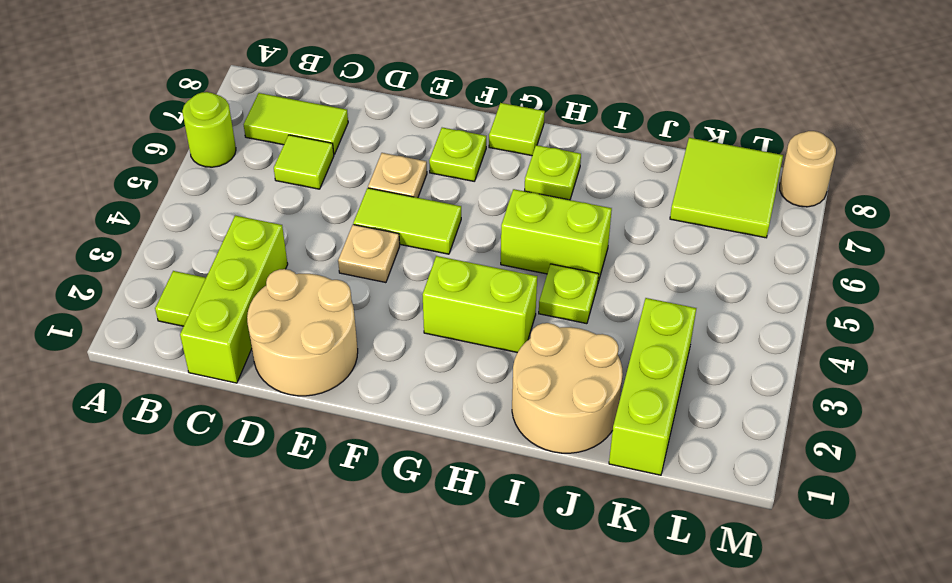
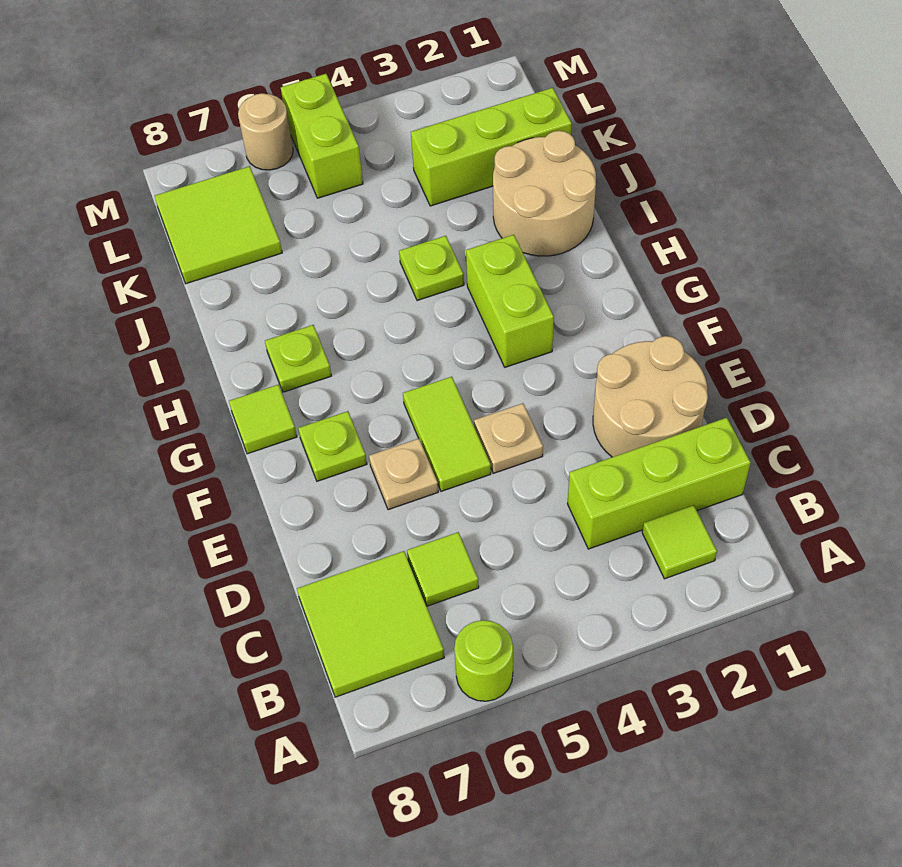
lime tile B7:C7 level 1 -> lime tile B7:C8 level 1
lime brick H5:I5 level 1 -> lime brick L5:M5 level 1
tan round brick M8 level 1 -> tan round brick M6 level 1

